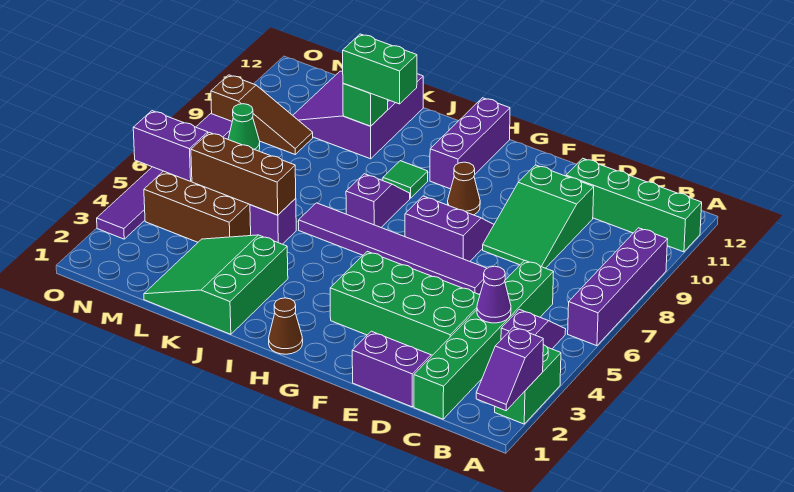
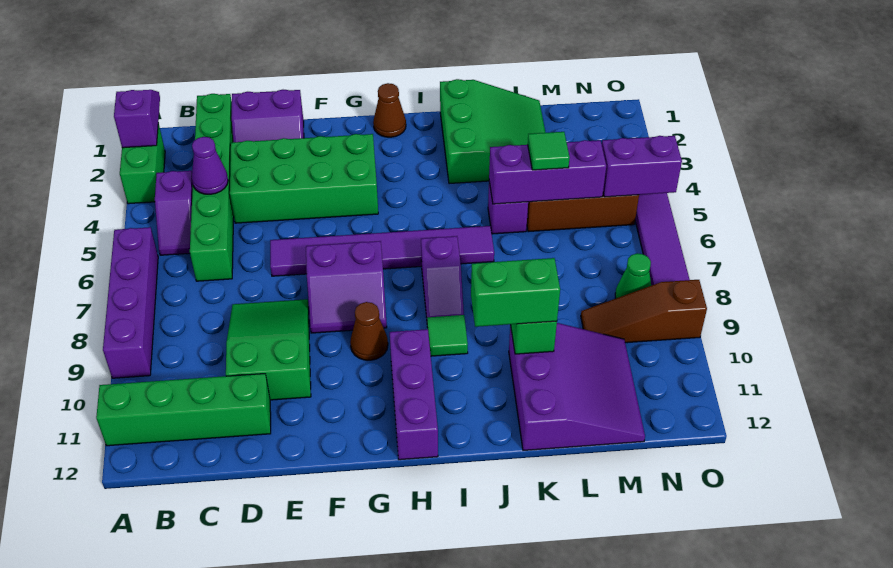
brown brick K5:M5 level 2 -> purple brick K5:M5 level 2
none -> green tile L5 level 3

